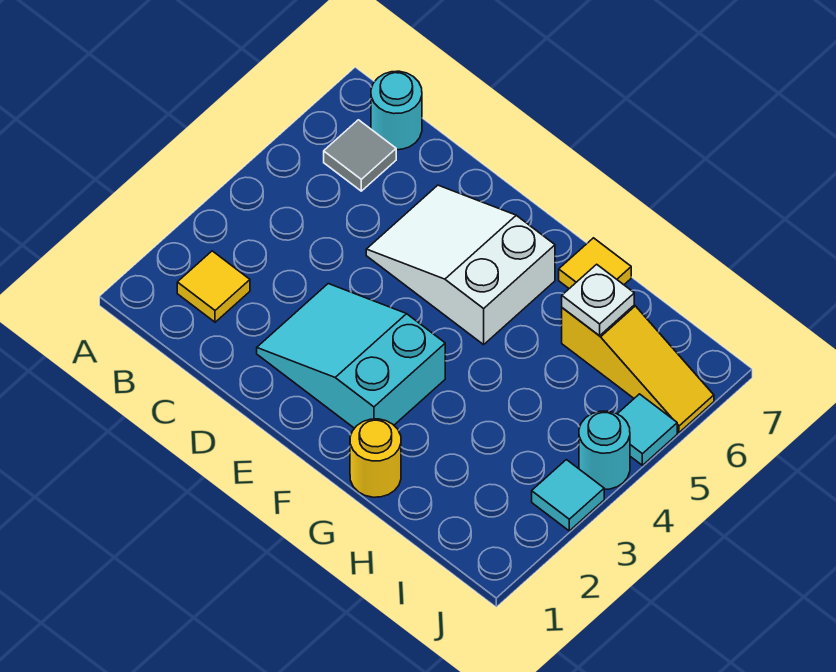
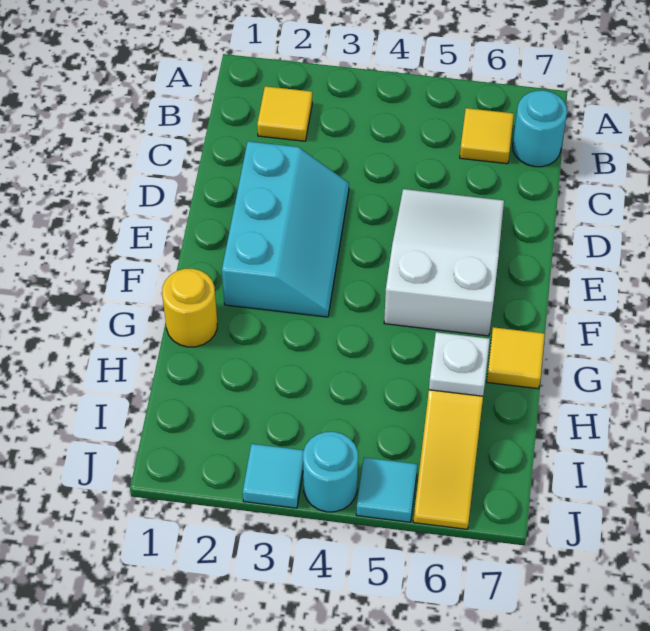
grey tile B6 level 1 -> yellow tile B6 level 1
cyan slope D2:F3 level 1 top F -> cyan slope D2:F3 level 1 top 2

